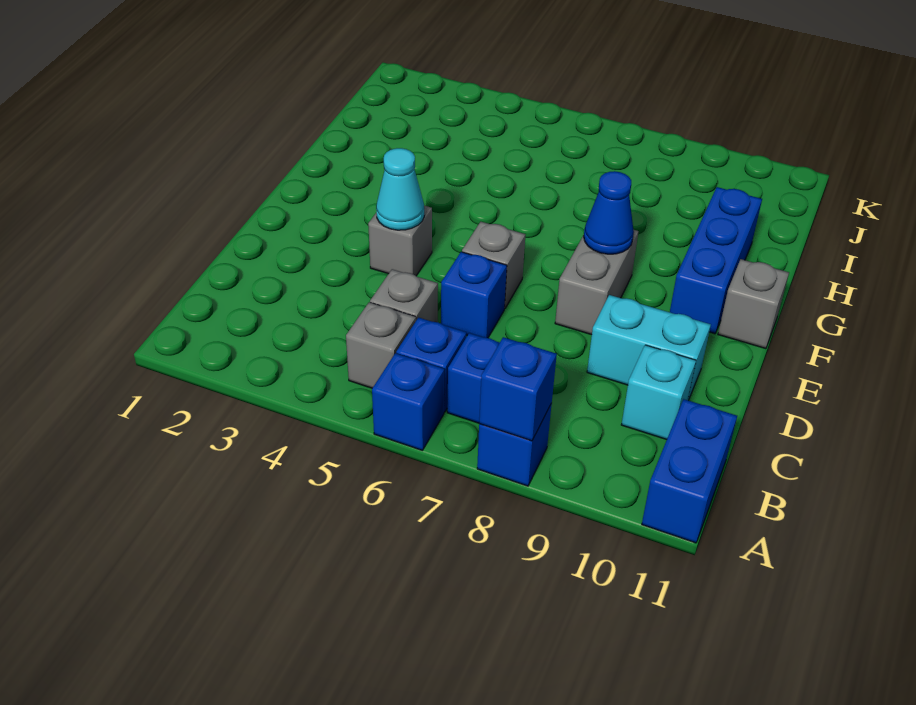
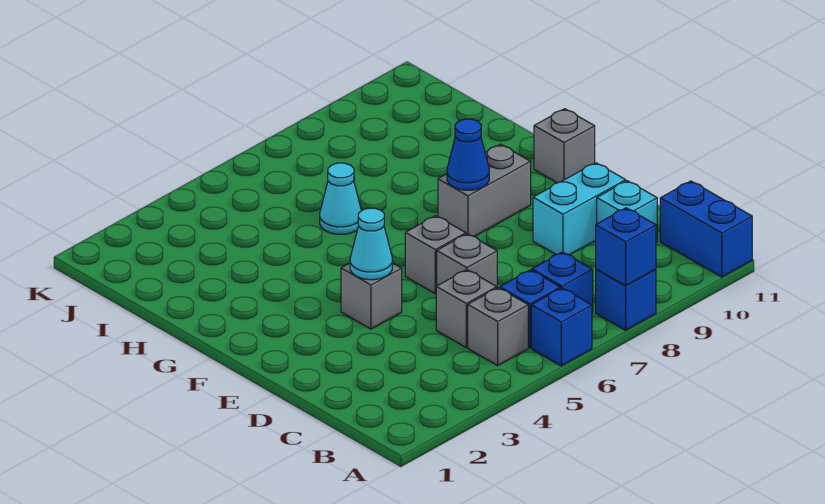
blue brick D6 level 1 -> grey brick D6 level 1
grey brick E8:F8 level 1 -> grey brick F8:F9 level 1
blue brick F10:H10 level 1 -> none
none -> cyan cone H6 level 1

